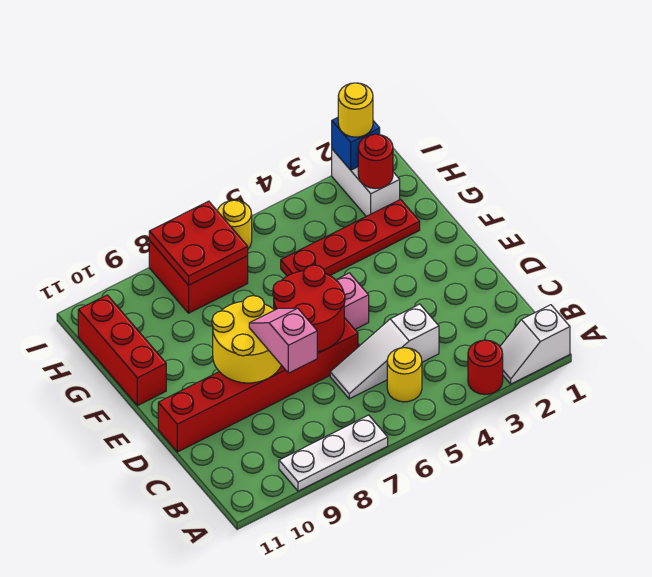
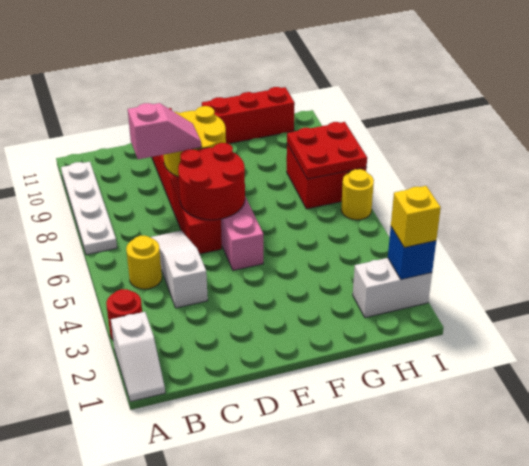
white slope A1:A2 level 1 top 1 -> white slope A1:A2 level 1 top 2
white plate A7:A9 level 1 -> white plate A7:A10 level 1
red plate G2:G5 level 1 -> none
red round brick H2 level 2 -> none
yellow round brick I2 level 3 -> yellow brick I2 level 3

